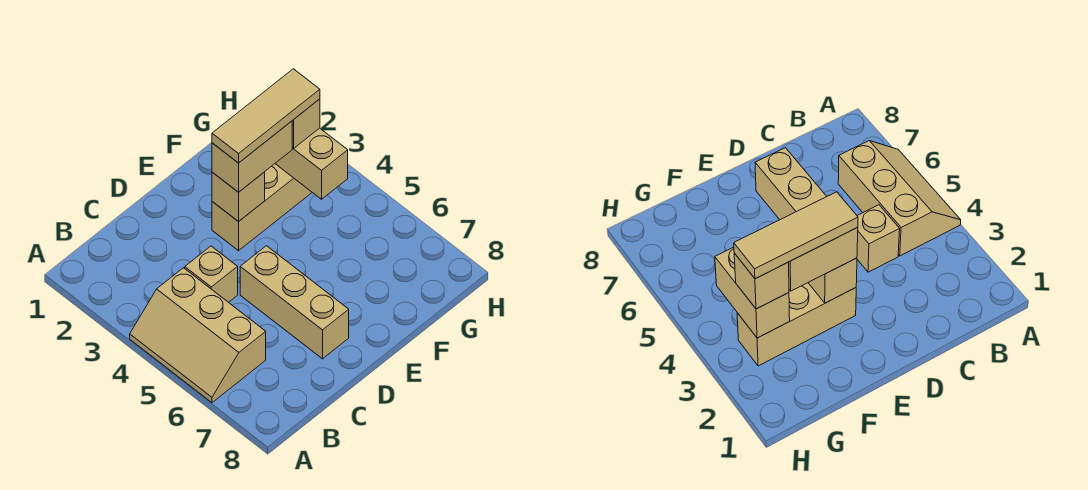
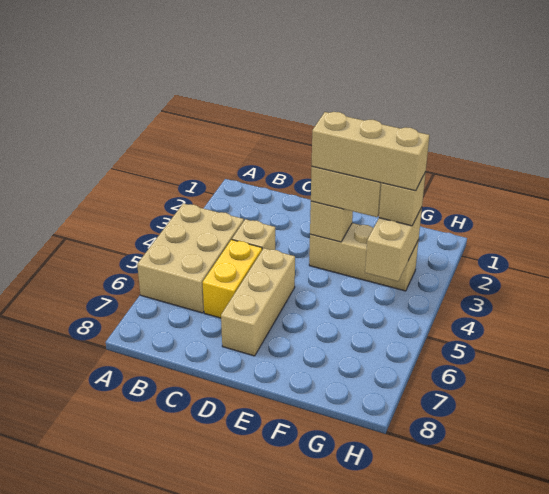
tan slope A4:B6 level 1 top B -> tan brick A4:B6 level 1
none -> yellow brick C5:C6 level 1
tan tile E3:G3 level 4 -> tan brick E3:G3 level 4

